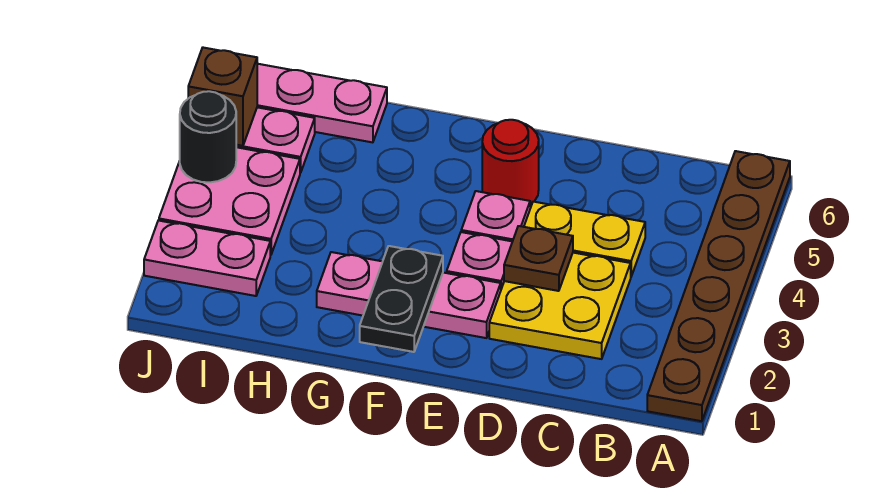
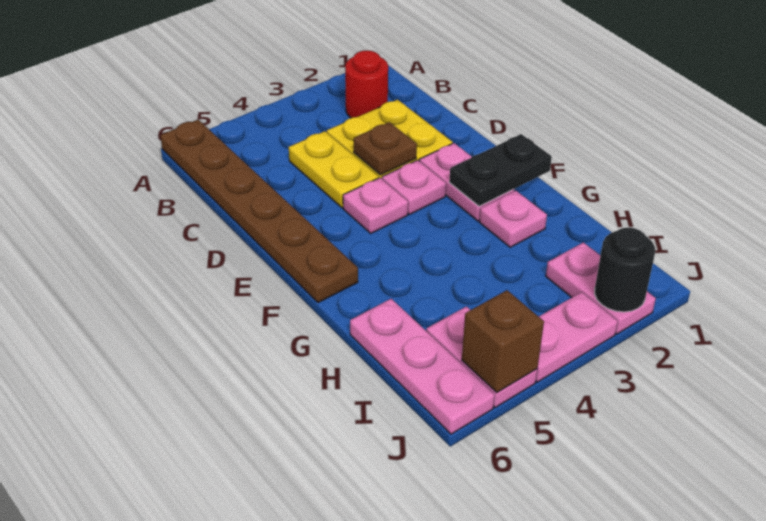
brown plate A1:A6 level 1 -> brown plate A6:F6 level 1
red round brick E5 level 1 -> red round brick B2 level 1
pink plate I3:J4 level 1 -> pink plate J3:J4 level 1
black round brick J4 level 2 -> black round brick J2 level 2

